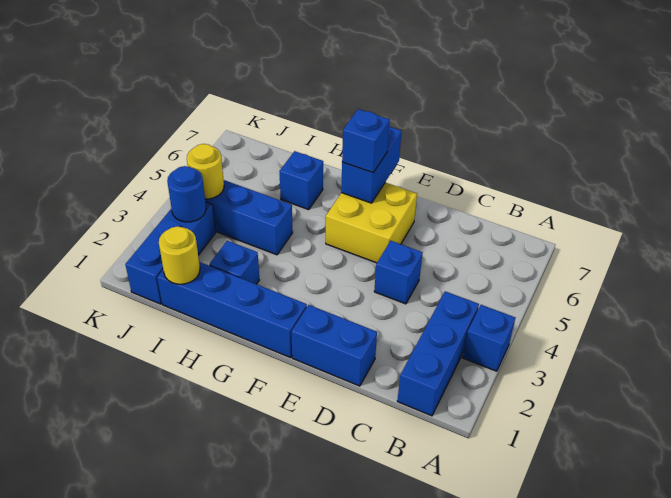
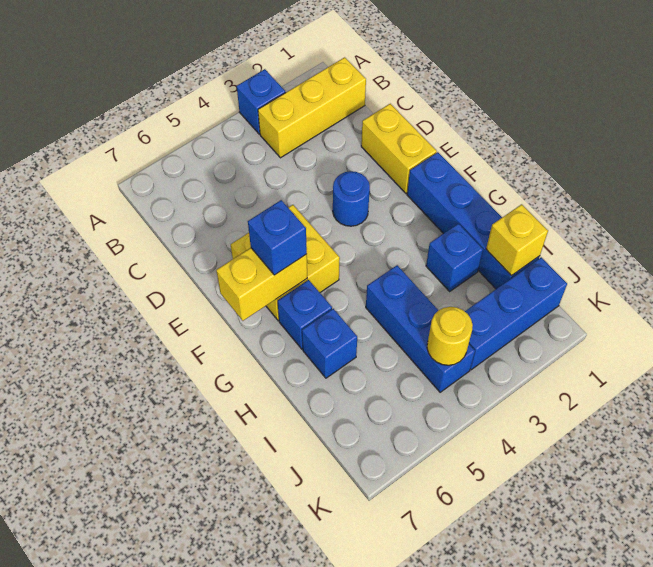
blue brick B1:B3 level 1 -> yellow brick B1:B3 level 1
blue brick D1:E1 level 1 -> yellow brick D1:E1 level 1
blue brick D4 level 1 -> blue brick G6 level 1
blue brick F6:F7 level 2 -> yellow brick F6:F7 level 2
yellow round brick I1 level 2 -> yellow brick I1 level 2
blue round brick J3 level 2 -> blue round brick E3 level 1

